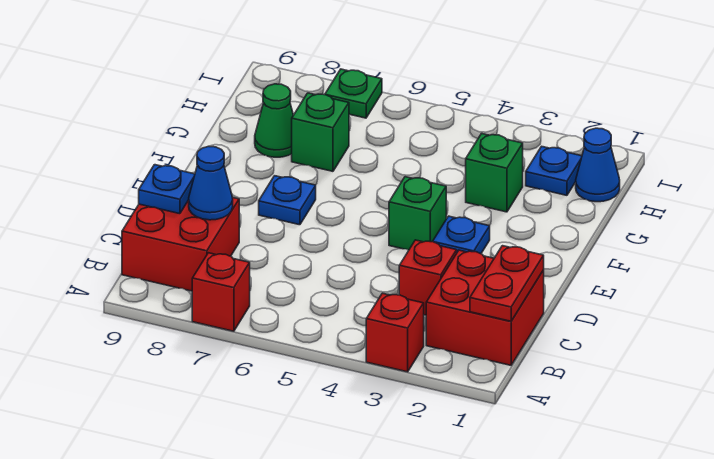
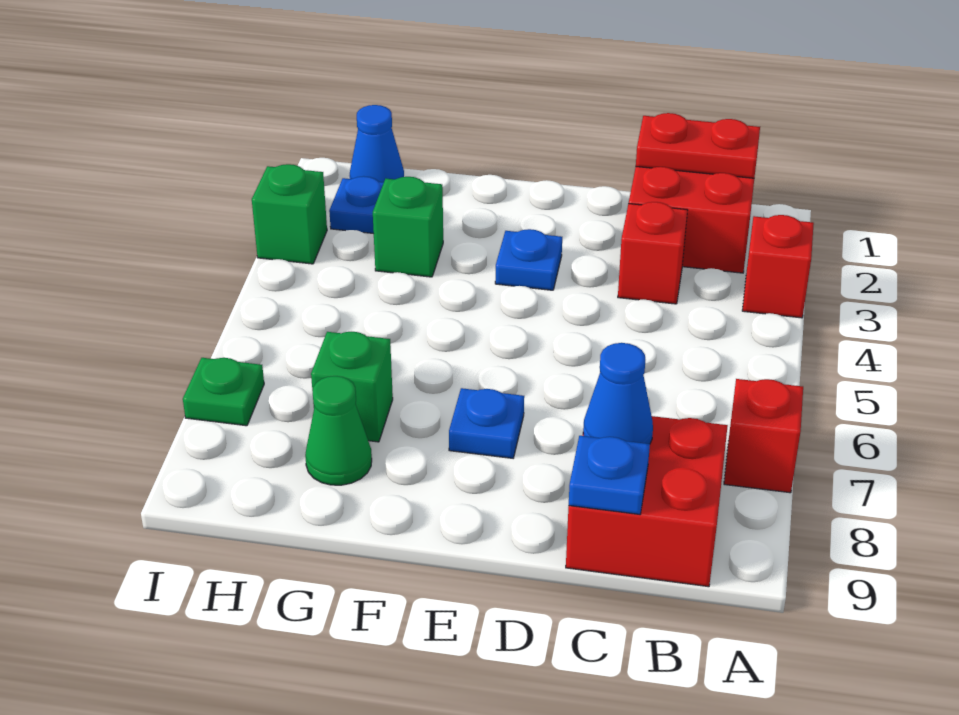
green brick E4 level 1 -> green brick I3 level 1

